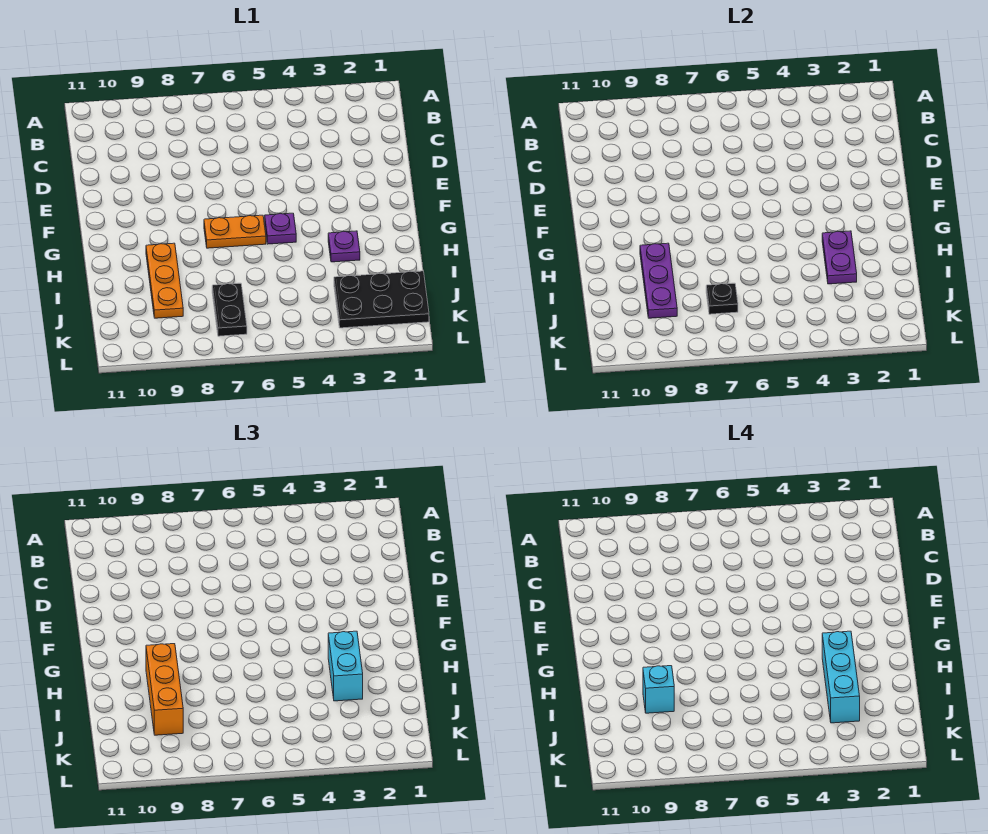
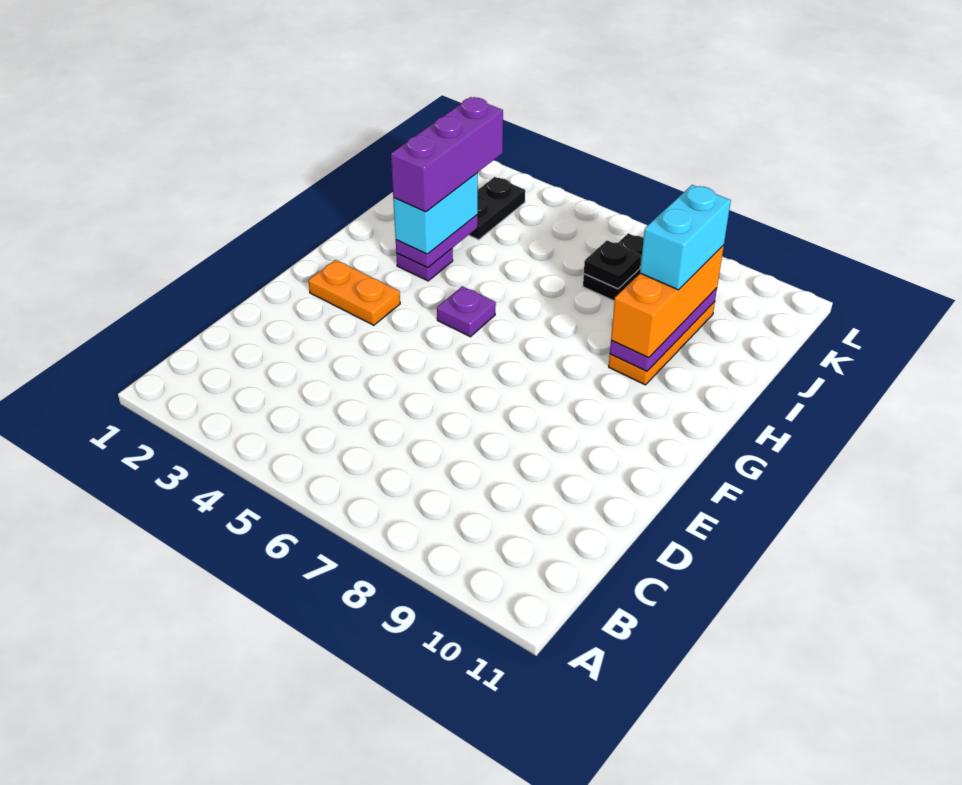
orange plate G6:G7 level 1 -> orange plate F2:F3 level 1
cyan brick H3:J3 level 4 -> purple brick H3:J3 level 4
cyan brick I9 level 4 -> cyan brick I9:J9 level 4
black plate J1:K3 level 1 -> black plate J3:K3 level 1

